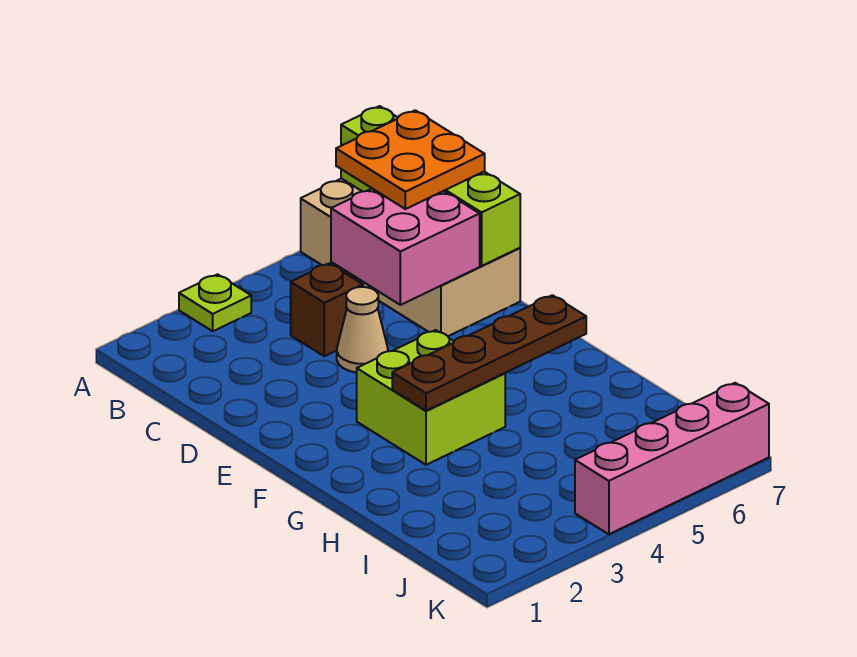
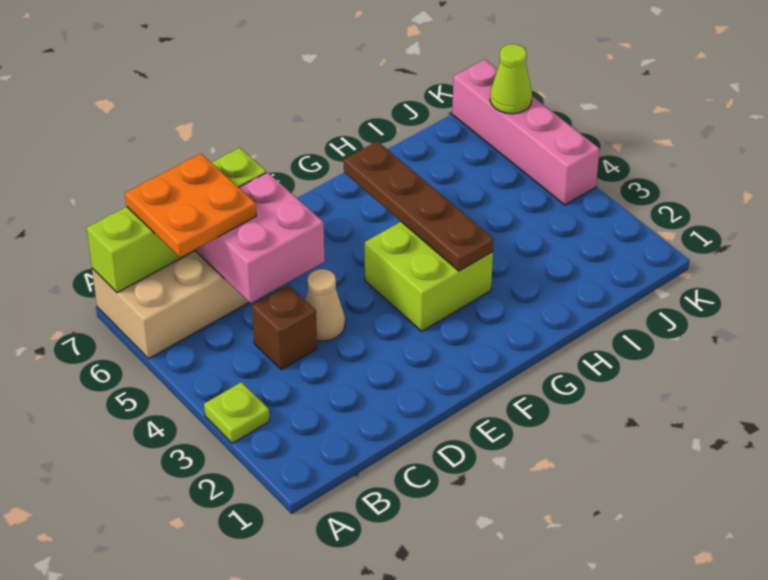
none -> lime cone K6 level 2

